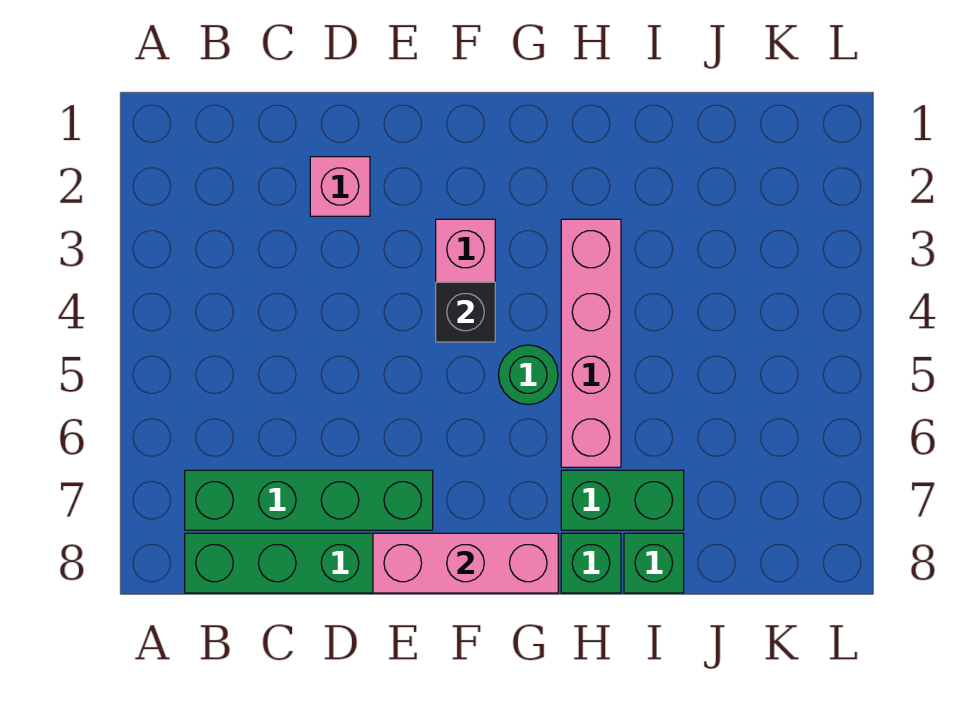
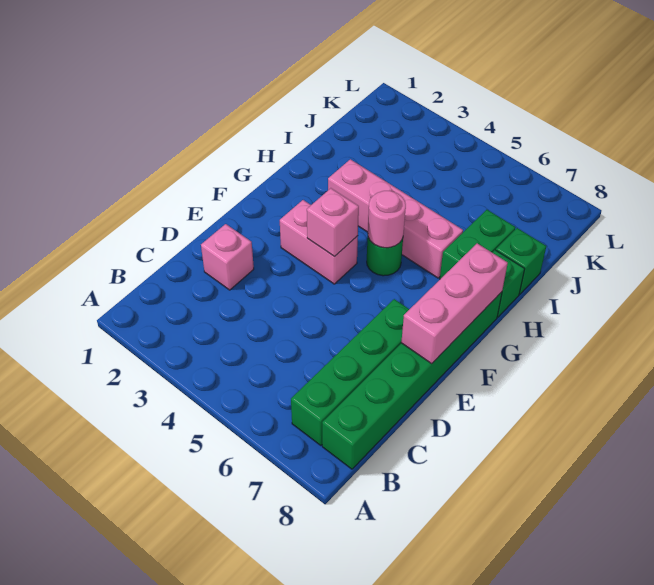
black brick F4 level 2 -> pink brick F4 level 2
none -> pink round brick G5 level 2

